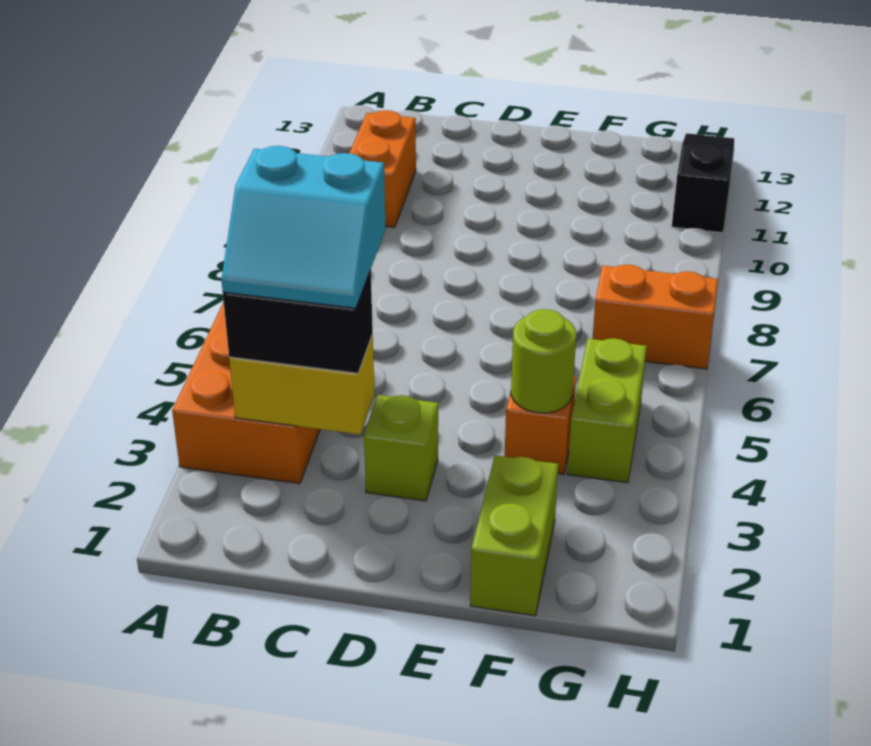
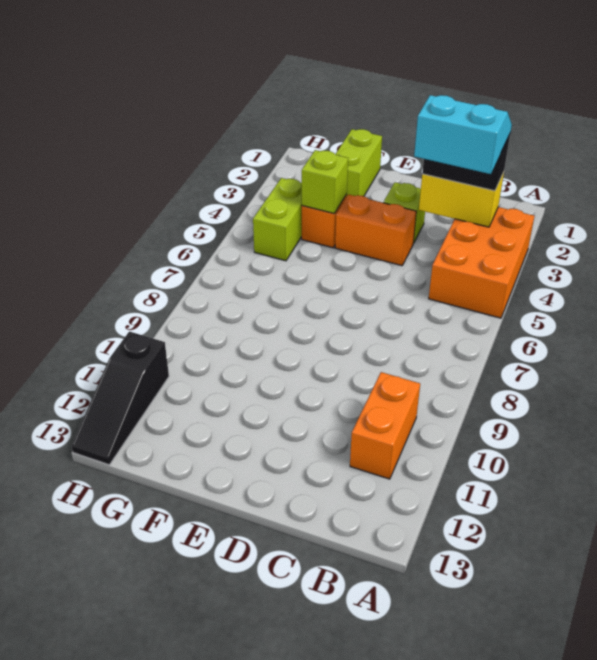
lime round brick F4 level 2 -> lime brick F4 level 2
orange brick G7:H7 level 1 -> orange brick D4:E4 level 1

